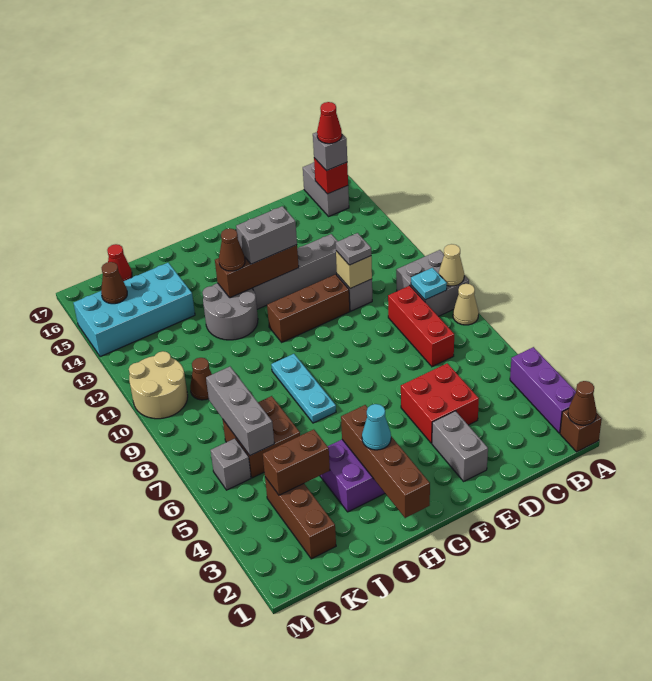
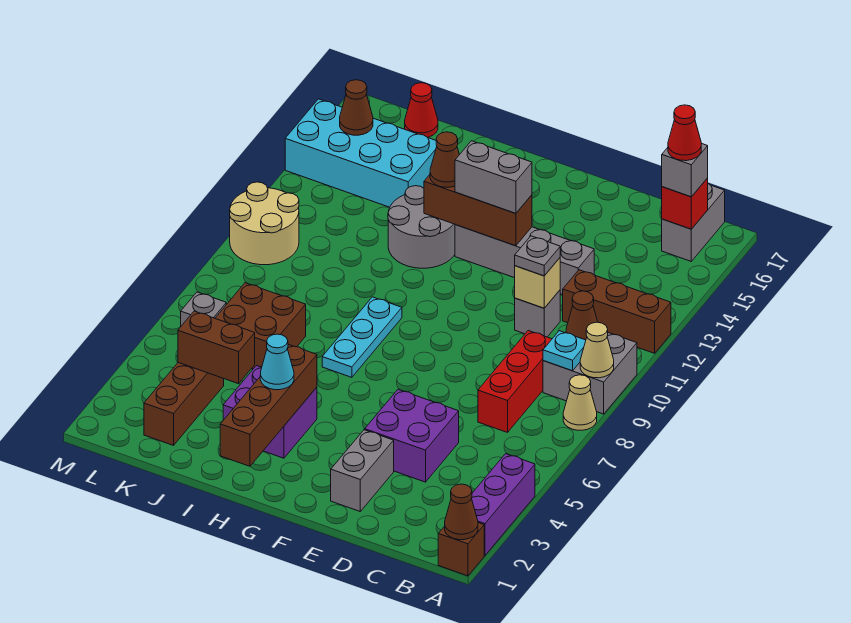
red brick D4:E5 level 1 -> purple brick D4:E5 level 1
brown brick E11:G11 level 1 -> brown brick A12:C12 level 1
grey brick K6:K8 level 2 -> none
brown cone K10 level 1 -> brown cone B10 level 2

